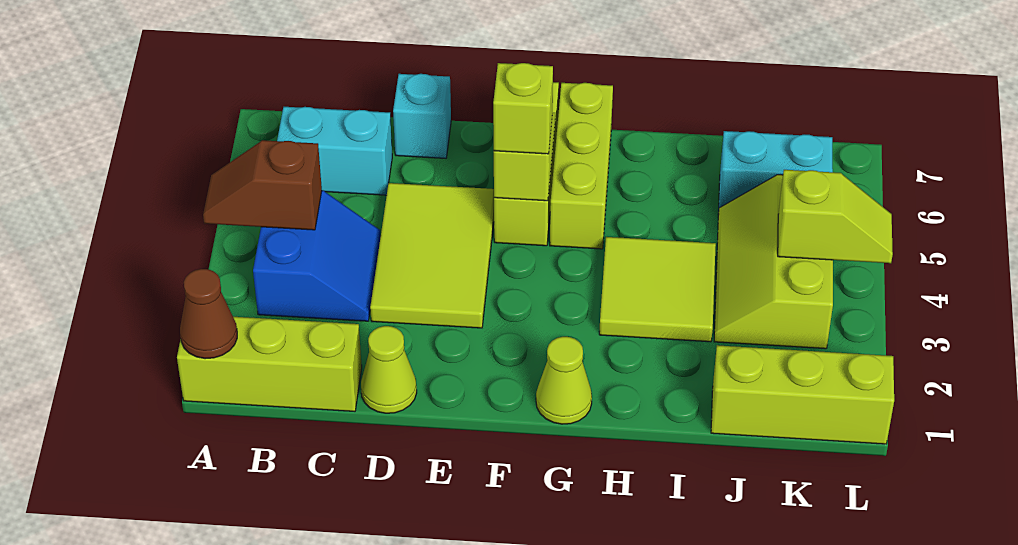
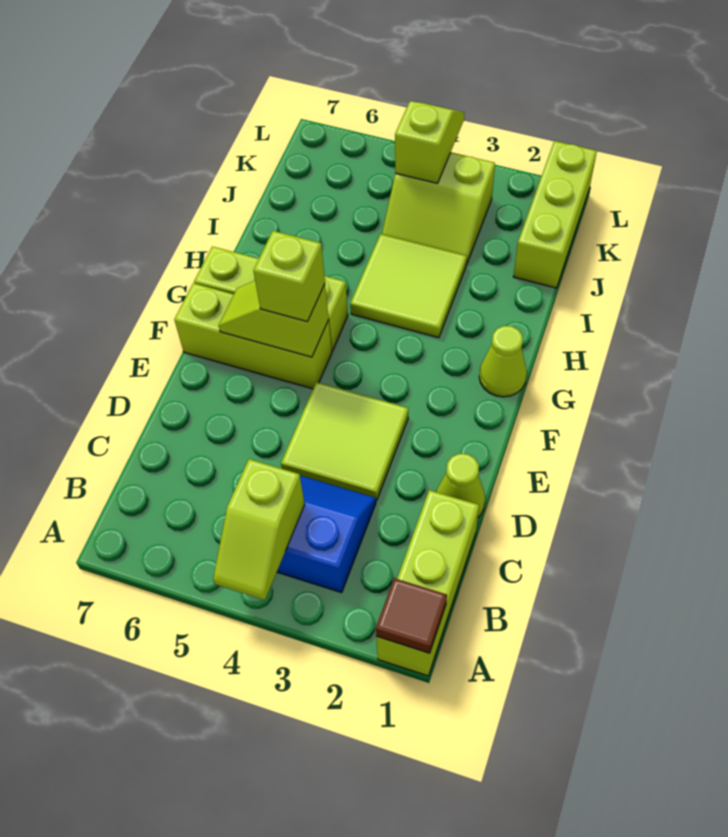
brown cone A1 level 2 -> brown tile A1 level 2
brown slope A4:B4 level 2 top B -> lime slope A4:B4 level 2 top B
cyan brick B6:C6 level 1 -> none
lime tile D3:E5 level 1 -> lime tile D3:E4 level 1
cyan brick D7 level 1 -> none
lime slope J3:K5 level 1 top K -> lime slope J3:K4 level 1 top K
cyan brick J6:K6 level 1 -> none

